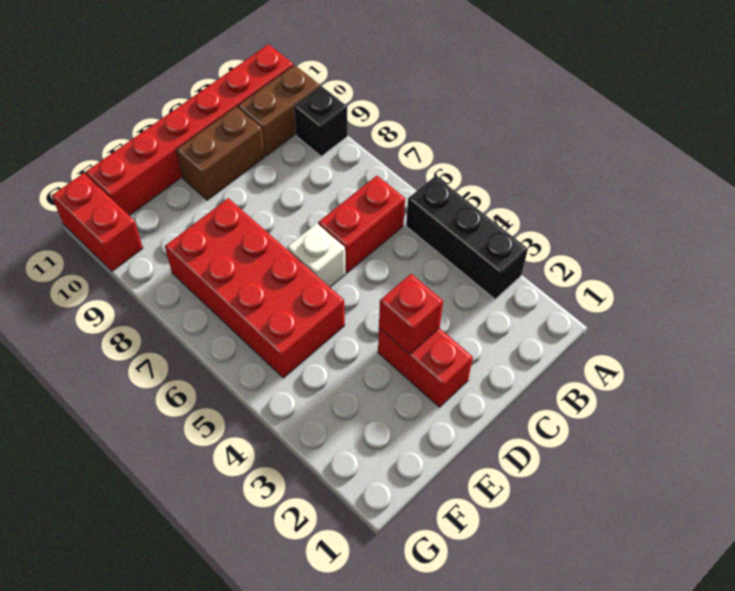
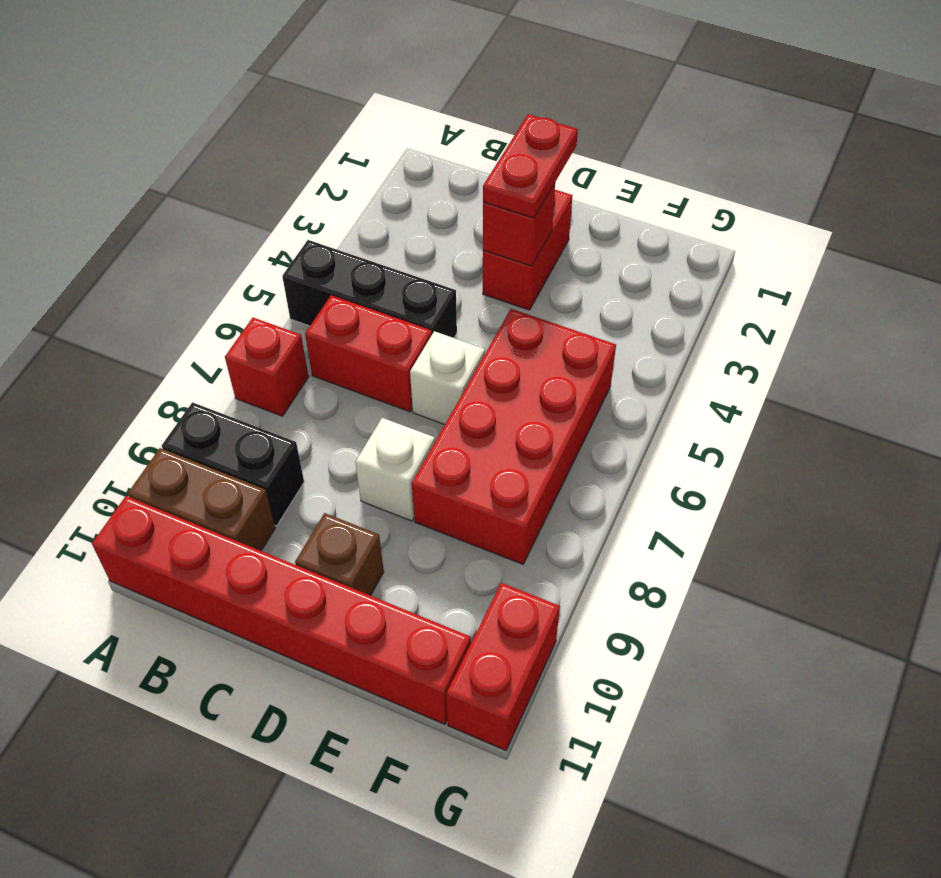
black brick A3:A5 level 1 -> black brick A5:C5 level 1
none -> red brick A7 level 1
black brick A9 level 1 -> black brick A9:B9 level 1
brown brick C10:D10 level 1 -> brown brick D10 level 1
none -> red plate D2:D3 level 3
none -> white brick D8 level 1

